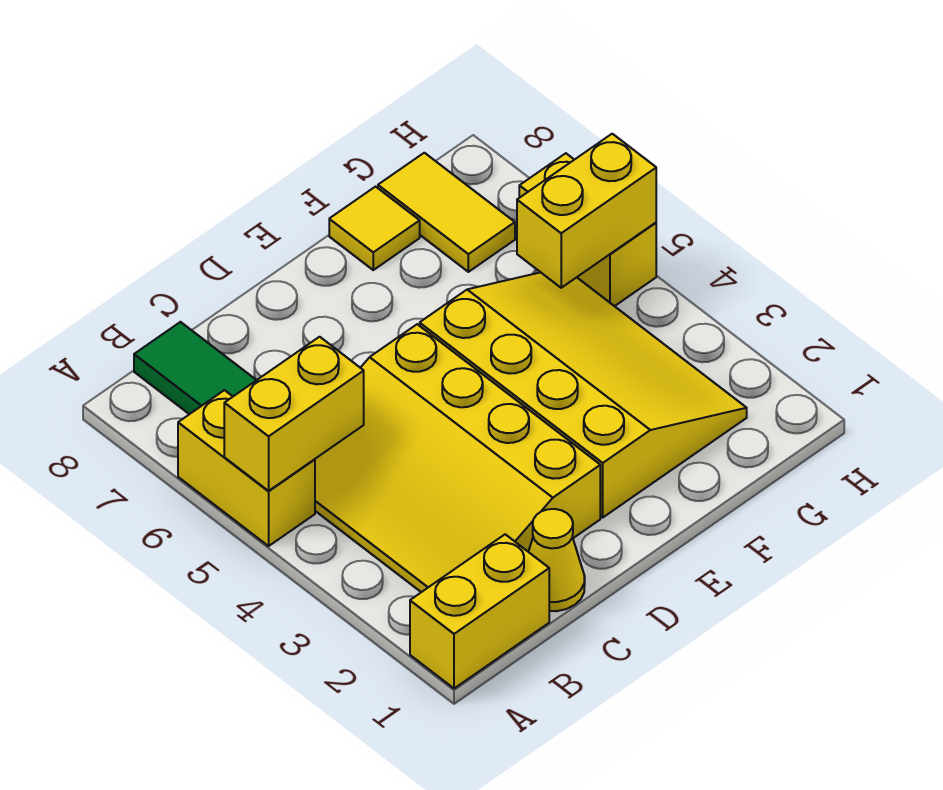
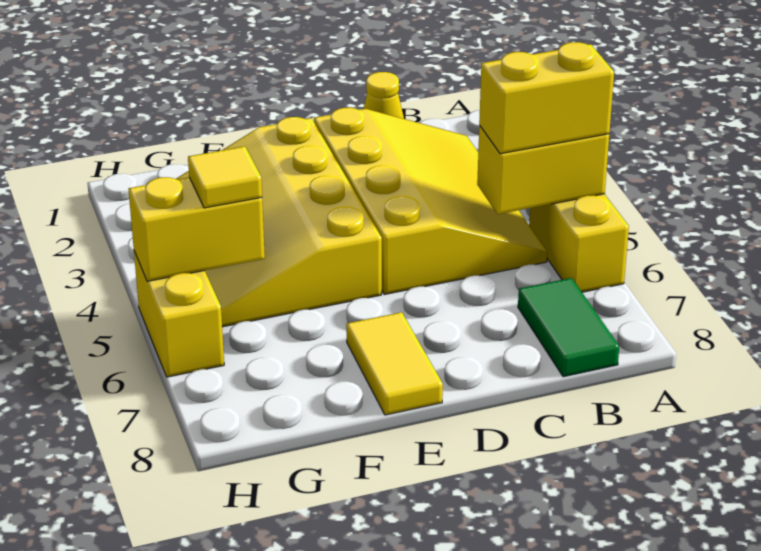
yellow brick A1:B1 level 1 -> yellow brick A5:B5 level 3
yellow tile F8 level 1 -> yellow tile G5 level 3
yellow tile G7:G8 level 1 -> yellow tile E7:E8 level 1

